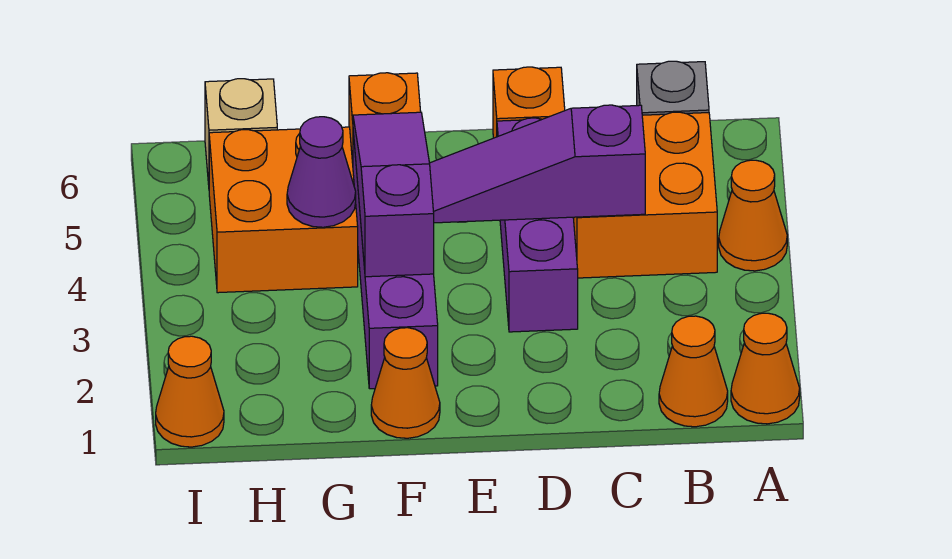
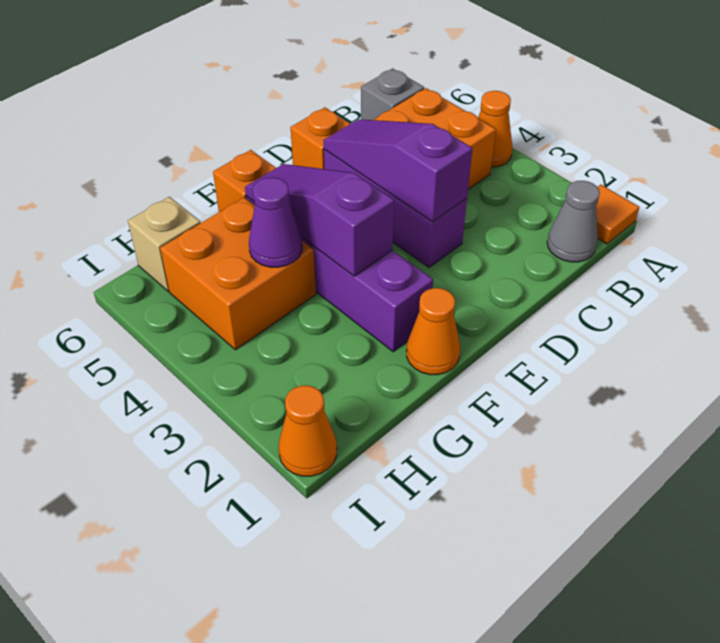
orange cone A1 level 1 -> orange tile A1 level 1
orange cone B1 level 1 -> grey cone B1 level 1
purple slope C4:E4 level 2 top C -> purple slope D3:D5 level 2 top 3

